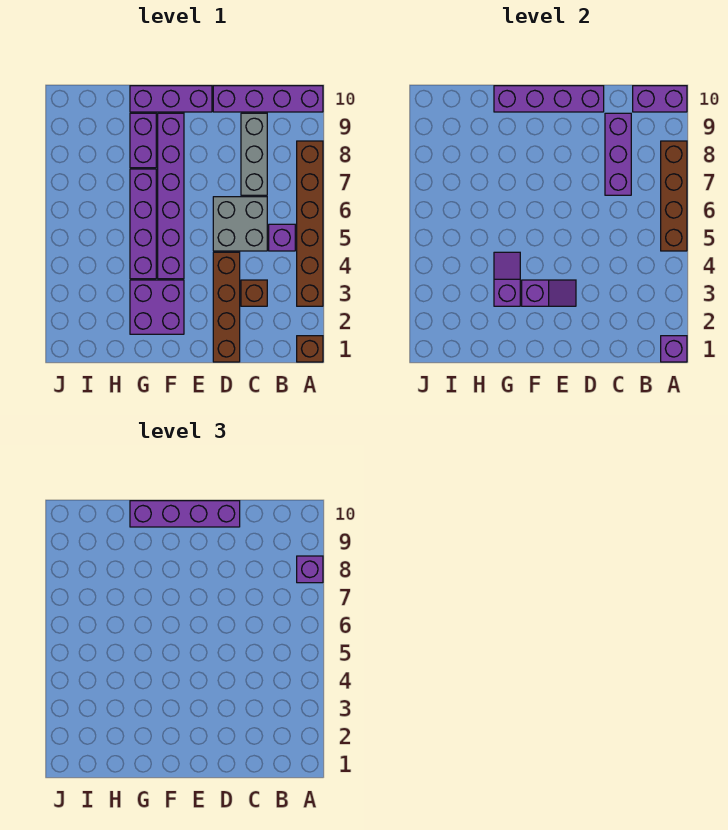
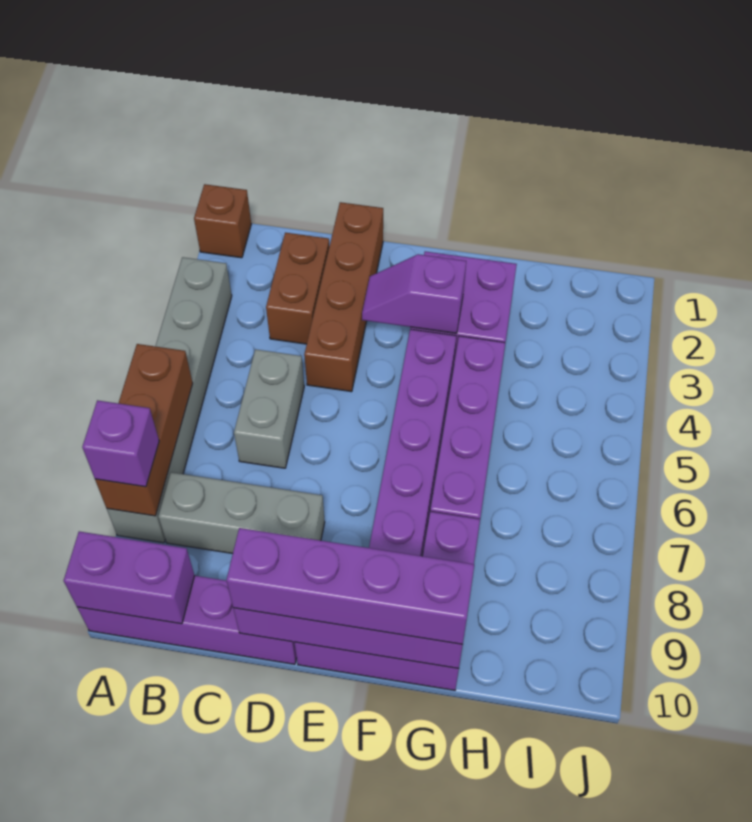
purple brick A1 level 2 -> none
brown brick A3:A8 level 1 -> grey brick A3:A8 level 1
brown brick A5:A8 level 2 -> brown brick A6:A8 level 2
purple brick B5 level 1 -> none
brown brick C3 level 1 -> brown brick C2:C3 level 1
grey brick C5:D6 level 1 -> grey brick C5:C6 level 1
grey brick C7:C9 level 1 -> grey brick B8:D8 level 1
purple brick C7:C9 level 2 -> none
purple slope G3:G4 level 2 top 3 -> none

